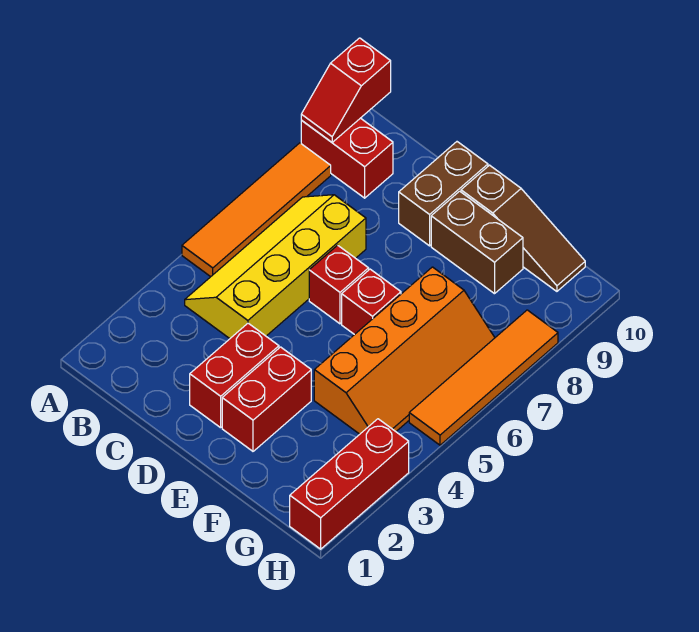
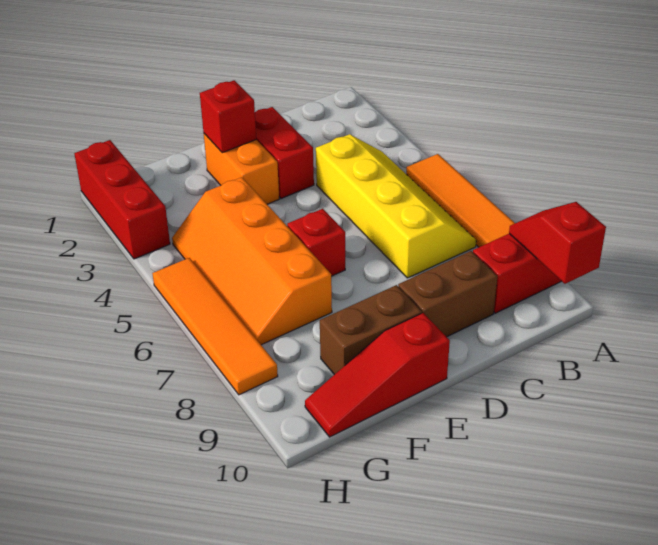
red brick D6 level 1 -> red brick E2 level 2
brown brick D9:D10 level 1 -> brown brick C9:D9 level 1
red brick E2:E3 level 1 -> orange brick E2:E3 level 1
brown slope E10:G10 level 1 top E -> red slope E10:G10 level 1 top E

